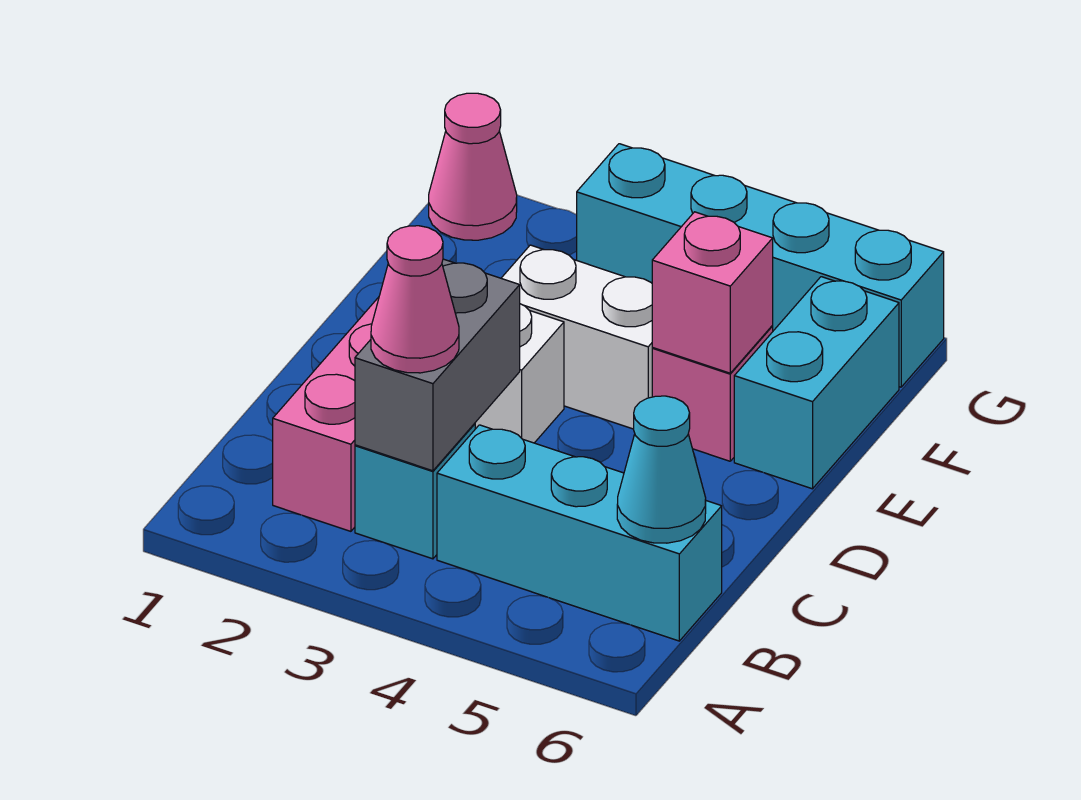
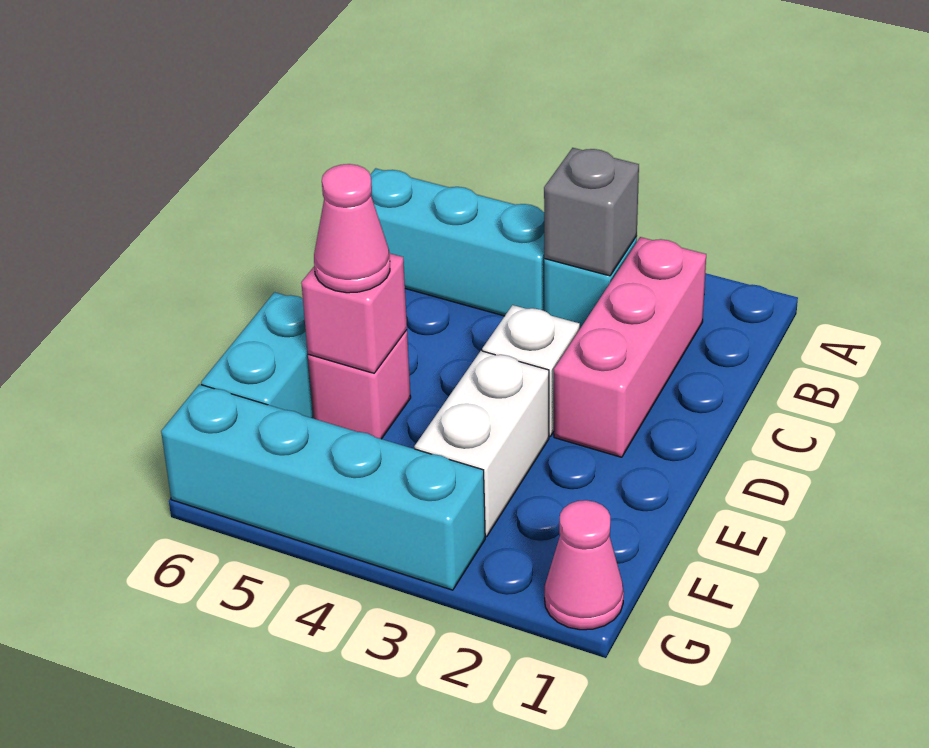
grey brick B3:C3 level 2 -> grey brick B3 level 2
pink cone B3 level 3 -> pink cone E5 level 3
cyan cone B6 level 2 -> none
white brick E3:E4 level 1 -> white brick E3:F3 level 1

